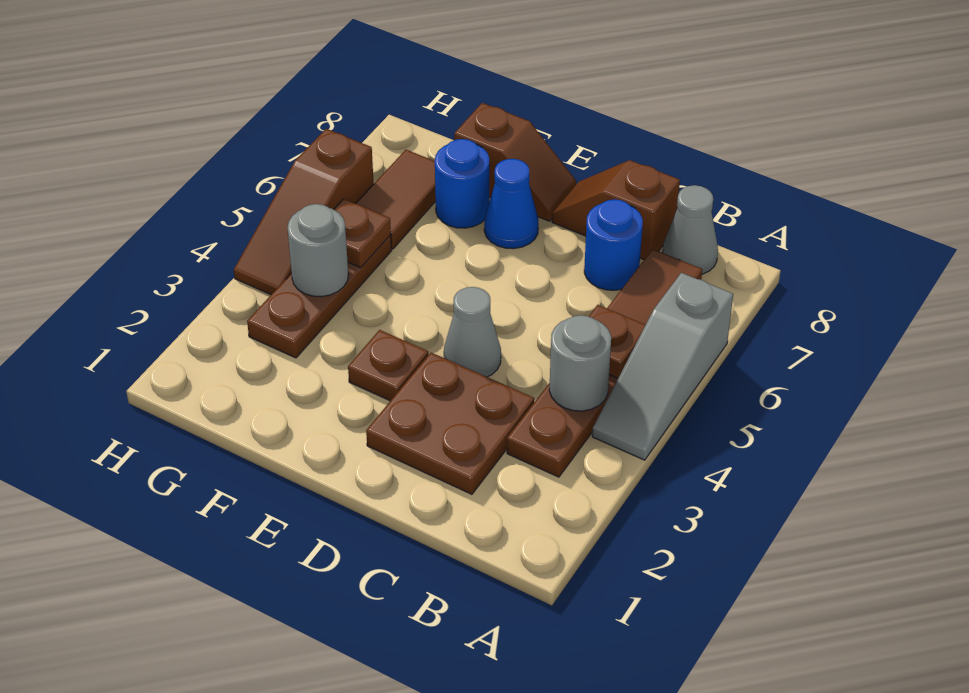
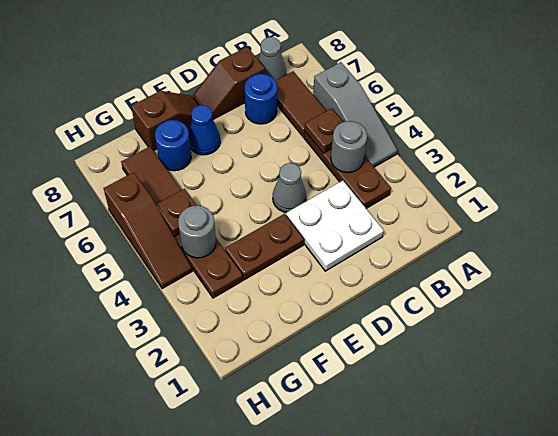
brown plate C2:D3 level 1 -> white plate C2:D3 level 1
brown plate E3 level 1 -> brown plate E3:F3 level 1

